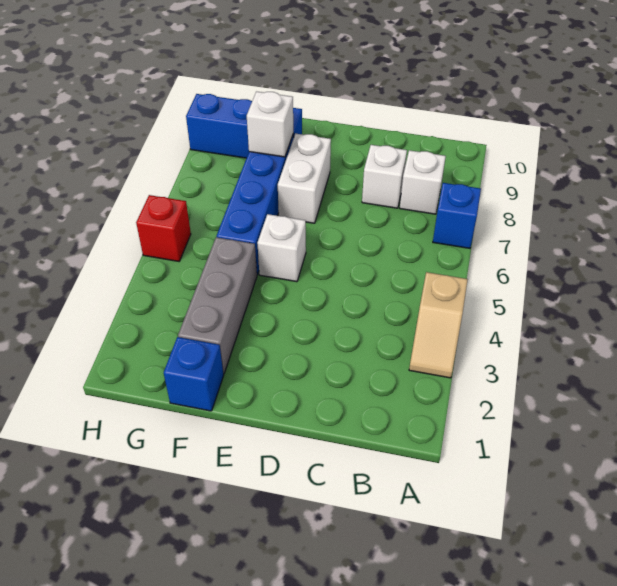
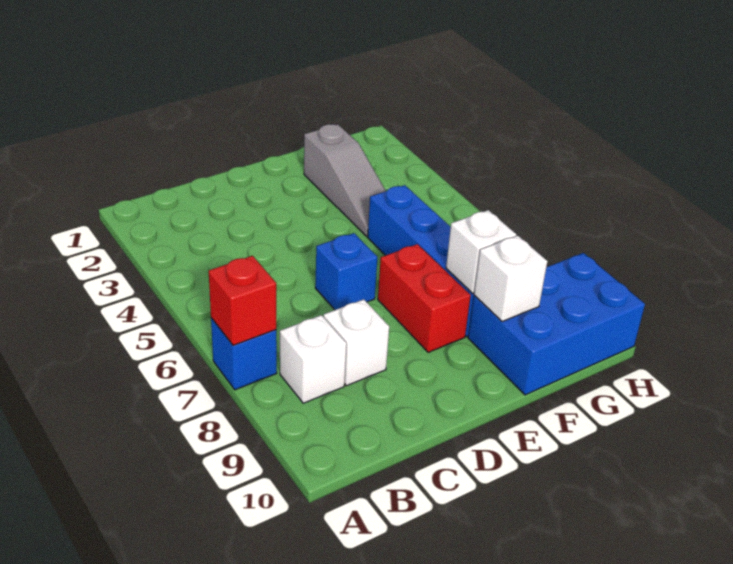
tan slope A3:A4 level 1 top 4 -> none
white brick E5 level 1 -> white brick F9 level 2
white brick E7:E8 level 1 -> red brick E7:E8 level 1
blue brick F1 level 1 -> blue brick D6 level 1
grey brick F2:F4 level 1 -> grey slope F2:F4 level 1 top 2
blue brick F9:H9 level 1 -> blue brick F9:H10 level 1
red brick H5 level 1 -> red brick A7 level 2

